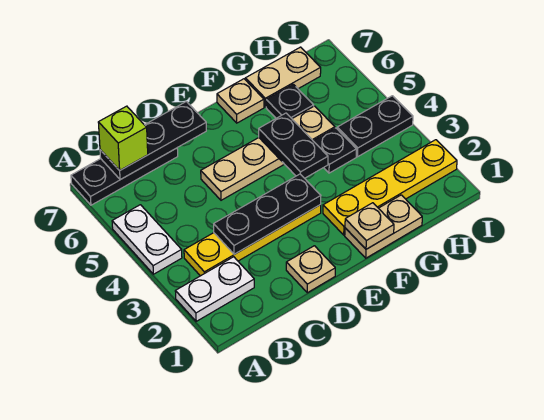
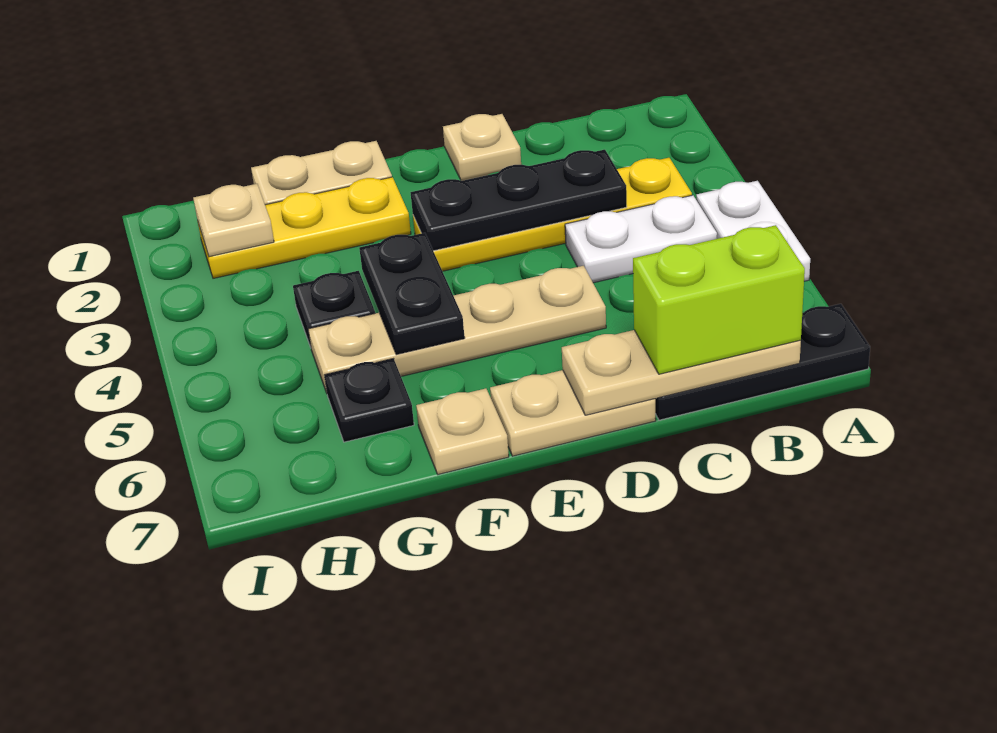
white plate A2:B2 level 1 -> white plate B4:C4 level 1
black plate B7:D7 level 2 -> tan plate B7:D7 level 2
lime brick B7 level 3 -> lime brick B7:C7 level 3
tan plate F1 level 2 -> tan plate H2 level 2
yellow plate F2:I2 level 1 -> yellow plate F2:H2 level 1
tan plate G7:H7 level 1 -> tan plate D7:E7 level 1
black plate H4:I4 level 1 -> none

